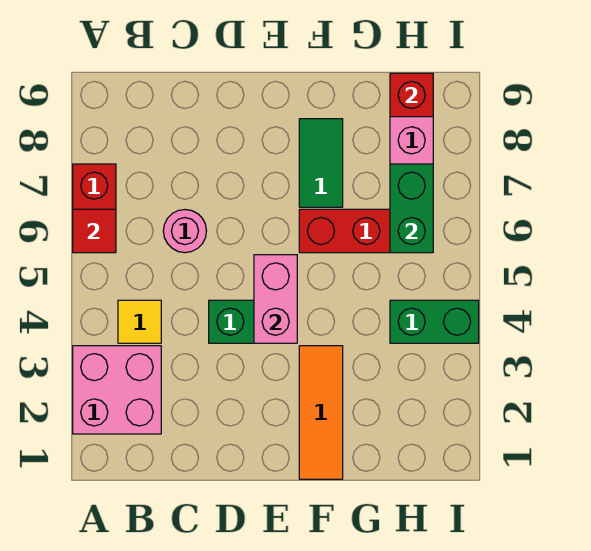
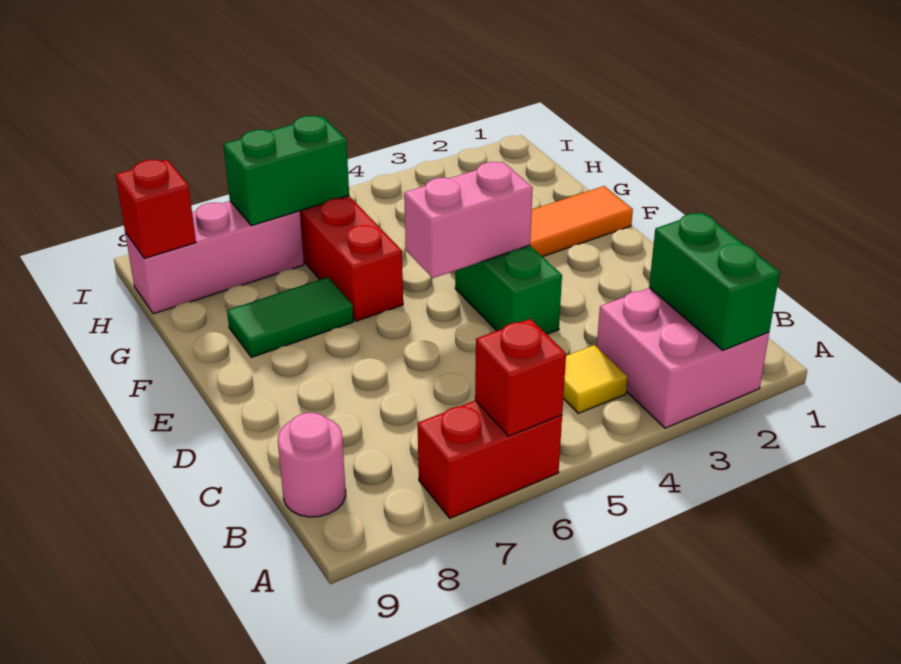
red tile A6 level 2 -> red brick A6 level 2
pink round brick C6 level 1 -> pink round brick B9 level 1
green brick H4:I4 level 1 -> green brick A2:B2 level 2

